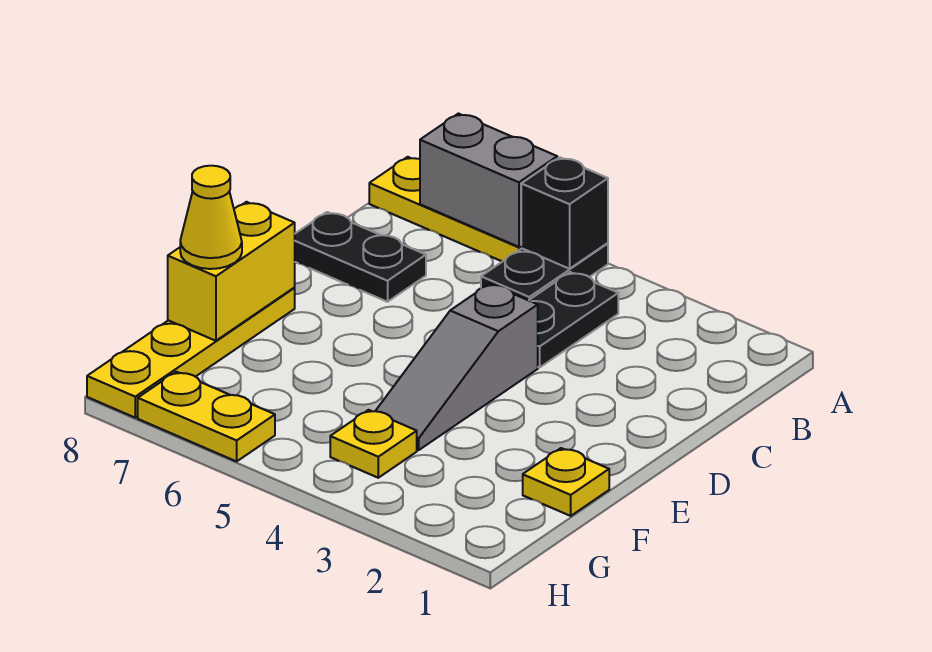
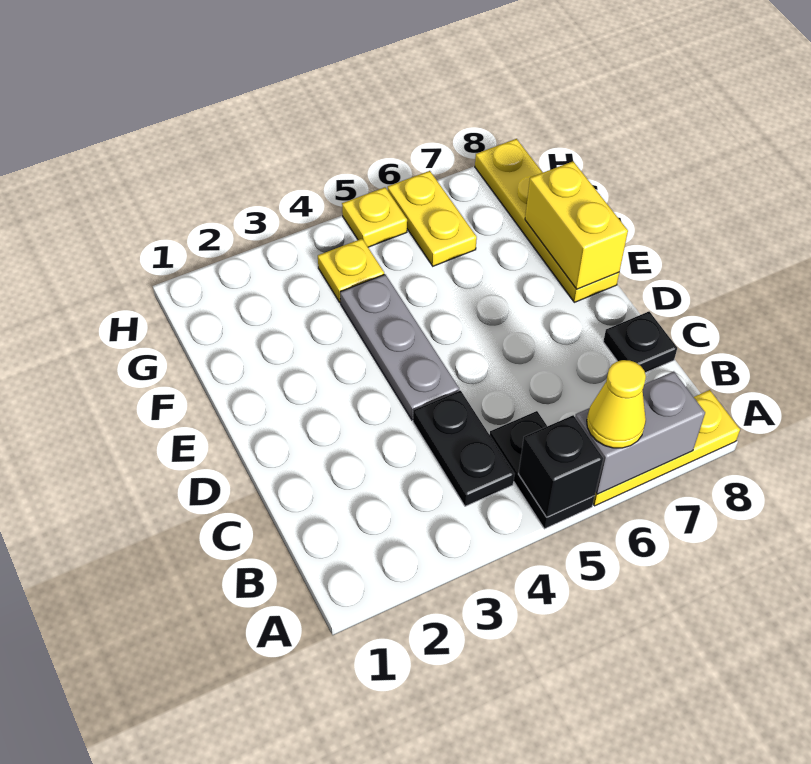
black plate C7:C8 level 1 -> black plate C8 level 1
grey slope D4:F4 level 1 top D -> grey plate D4:F4 level 1
yellow plate F1 level 1 -> yellow plate H5 level 1
yellow cone F8 level 3 -> yellow cone A6 level 3
yellow plate H6:H7 level 1 -> yellow plate G6:H6 level 1

